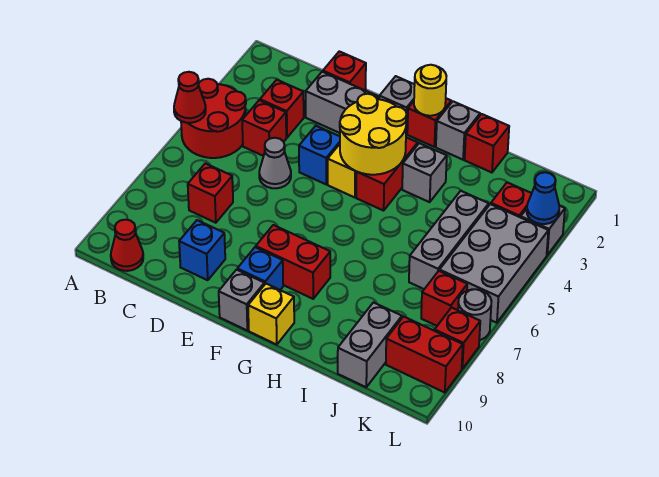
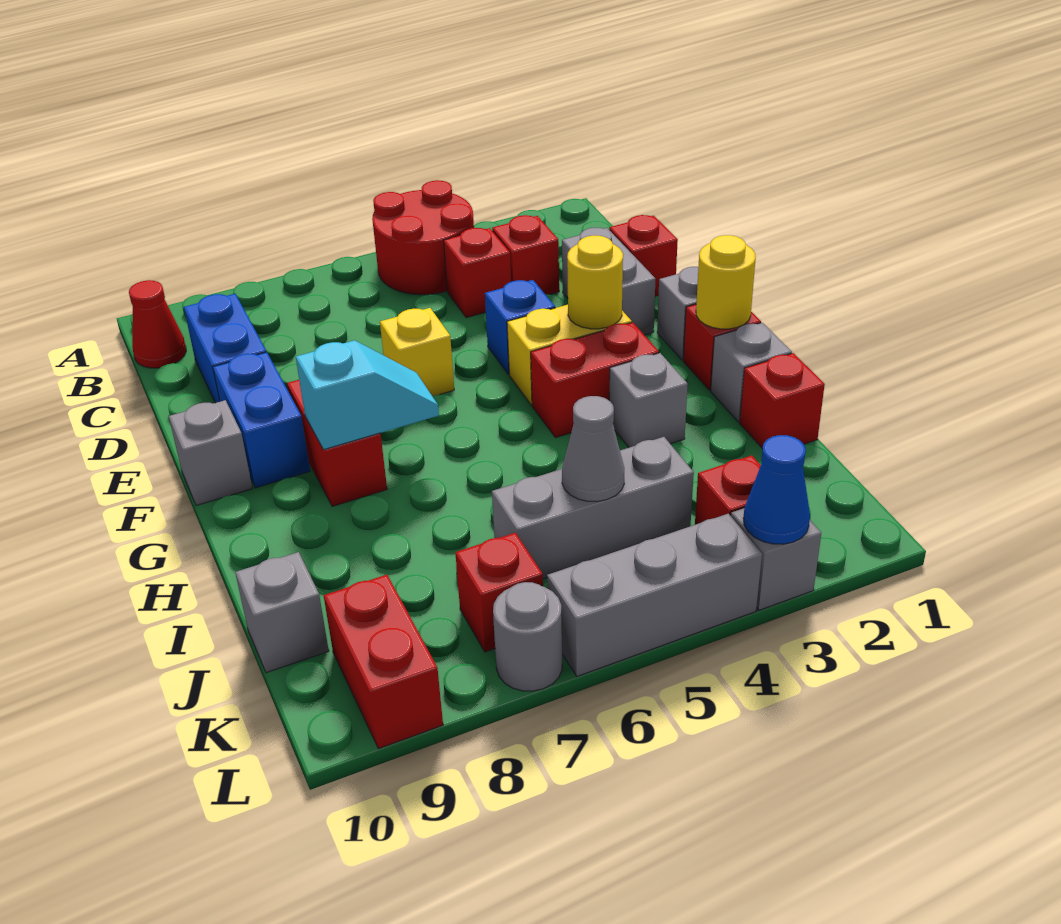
red cone A5 level 2 -> none
red brick C7 level 1 -> none
grey cone D5 level 1 -> grey cone J5 level 2
blue brick D9 level 1 -> blue brick C9:D9 level 1
yellow round brick F3:G4 level 2 -> yellow round brick F3 level 2
blue brick F9 level 1 -> blue brick E9:F9 level 1
none -> cyan slope G7:G8 level 2 top 8
yellow brick G10 level 1 -> yellow brick E6 level 1
grey brick J9:J10 level 1 -> grey brick J10 level 1
grey brick K4:L6 level 1 -> grey brick L4:L6 level 1
red brick L8 level 1 -> none

